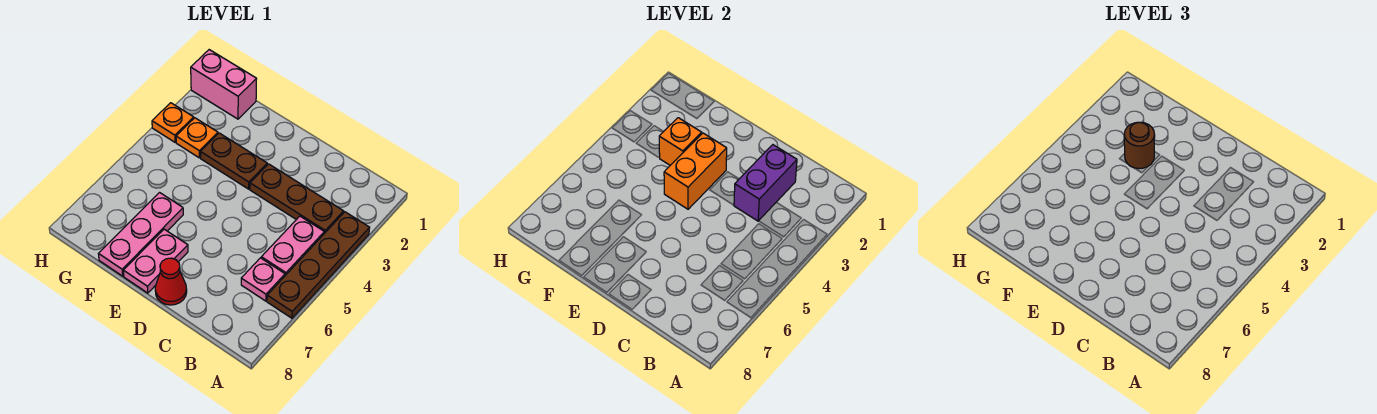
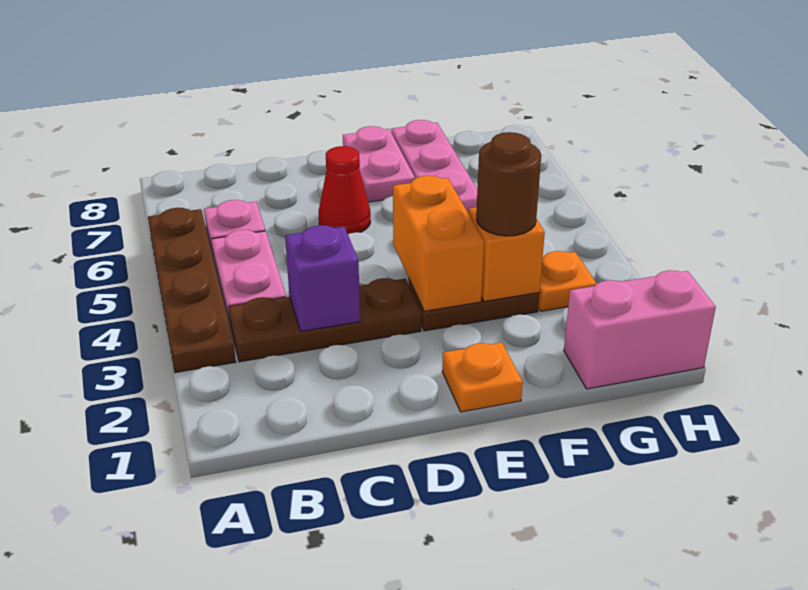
purple brick C2:C3 level 2 -> purple brick C3 level 2
red cone D8 level 1 -> red cone D6 level 1
orange plate H3 level 1 -> orange plate E1 level 1

